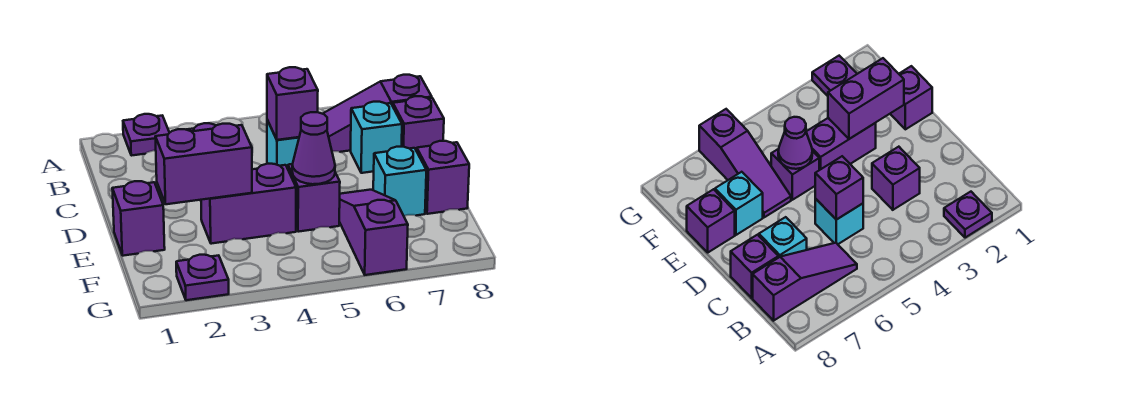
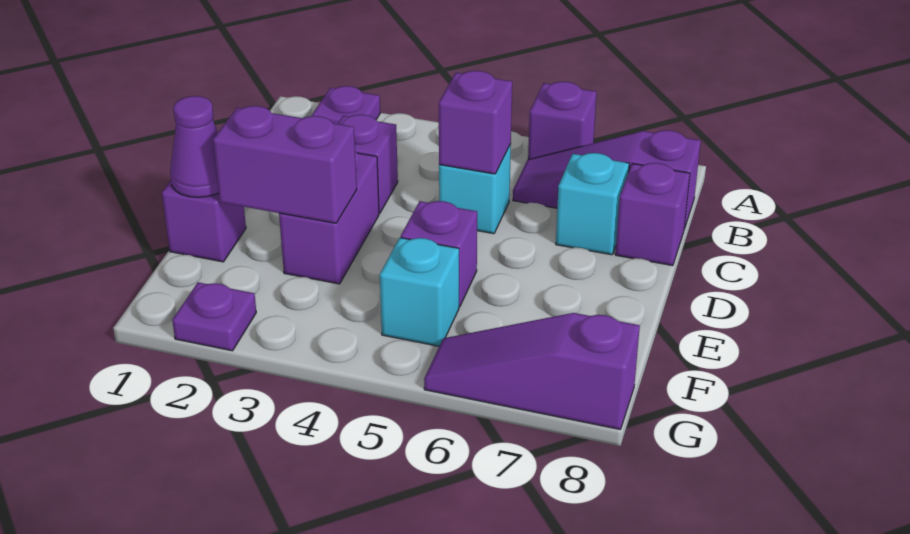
purple brick E3:E4 level 1 -> purple brick D3:E3 level 1
purple cone E5 level 2 -> purple cone E1 level 2
purple slope E6:G6 level 1 top G -> purple slope G6:G8 level 1 top 8
cyan brick E7 level 1 -> cyan brick F5 level 1
purple brick E8 level 1 -> purple brick A6 level 1

